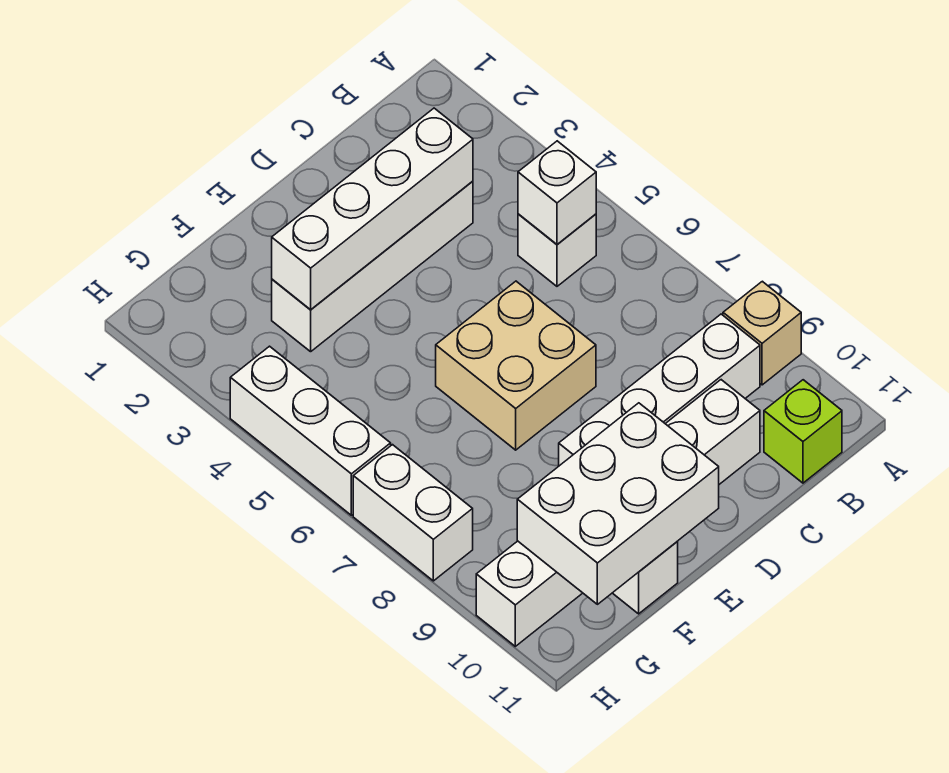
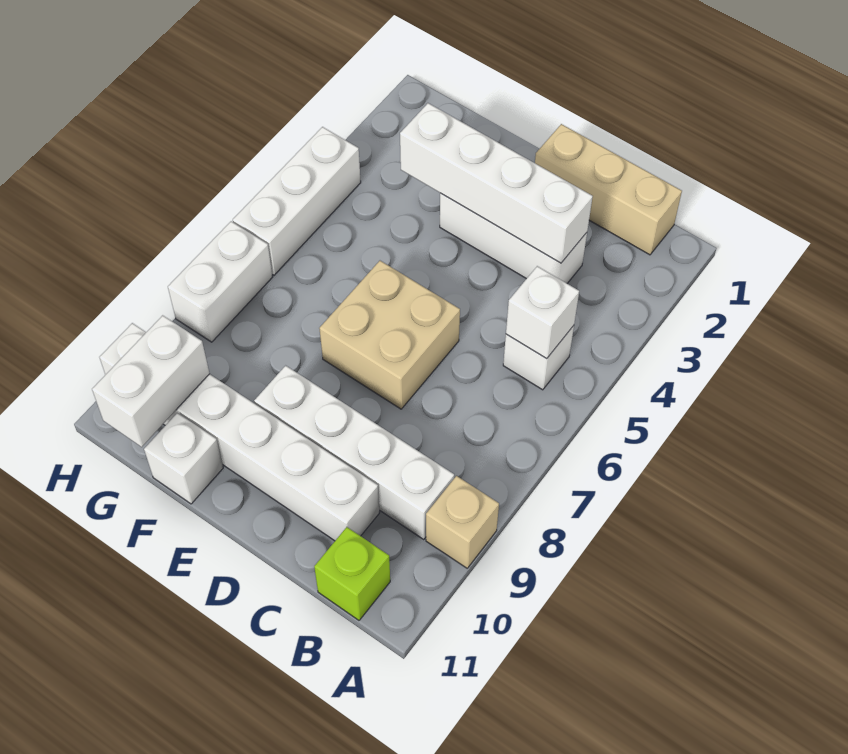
none -> tan brick B1:D1 level 1
white brick C3:F3 level 1 -> white brick C3:E3 level 1
white brick E10:G11 level 2 -> white brick G10:G11 level 2

